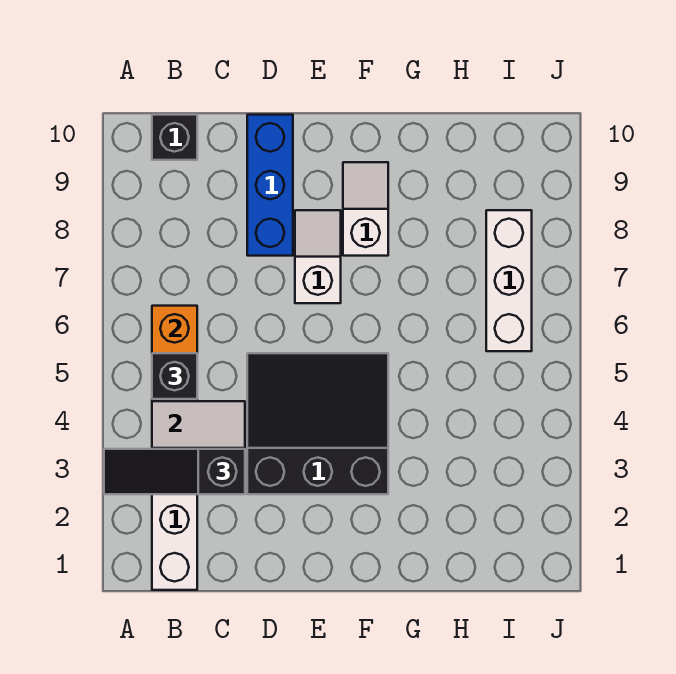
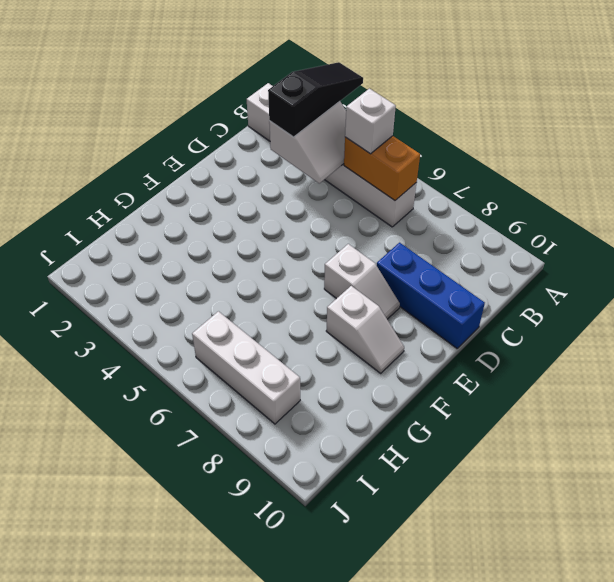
black brick B5 level 3 -> white brick B5 level 3
black brick B10 level 1 -> none
black slope D3:F5 level 1 top 3 -> none

